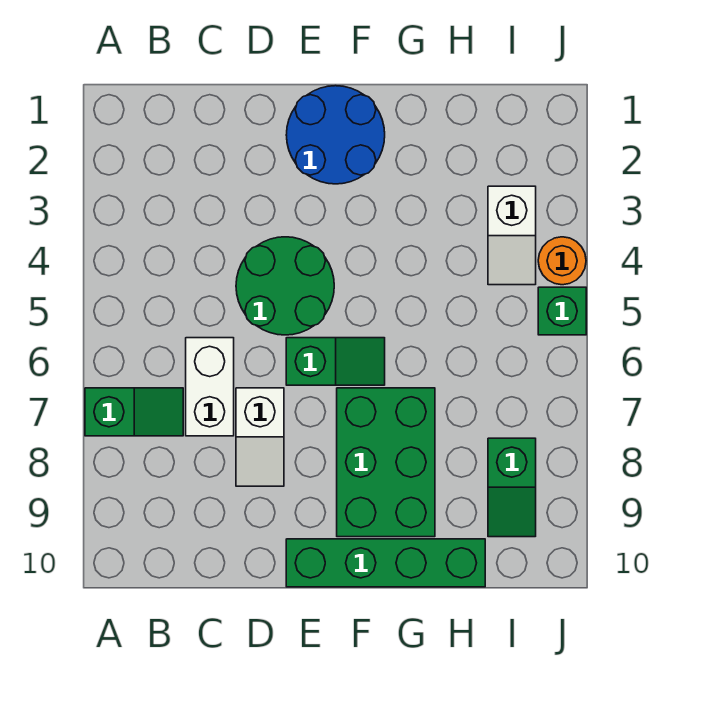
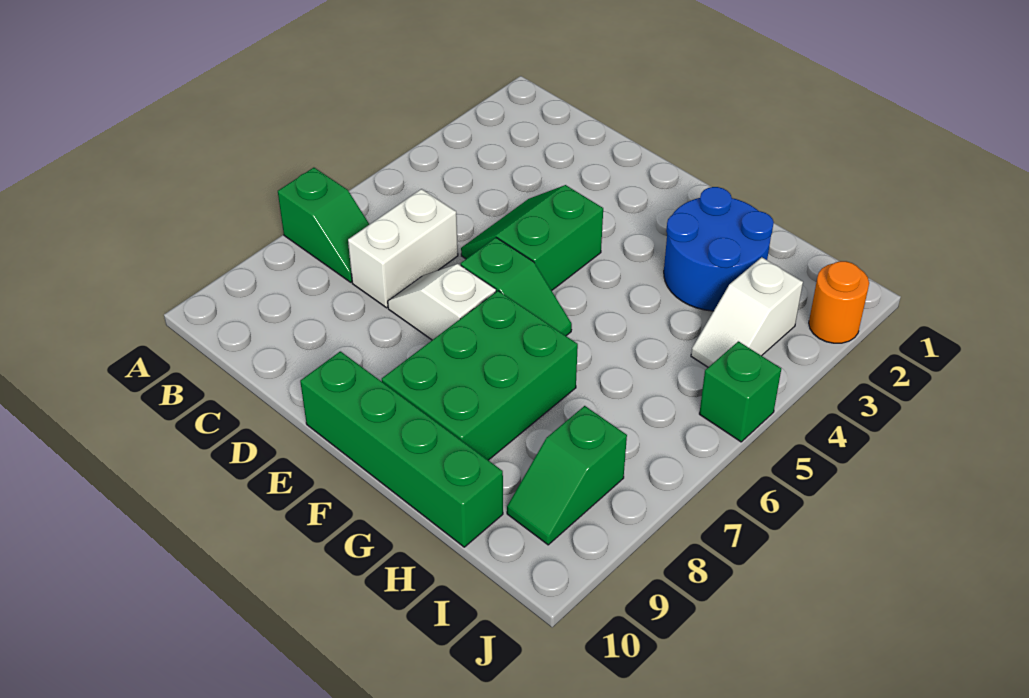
green round brick D4:E5 level 1 -> green slope D4:E5 level 1 top E
white slope D7:D8 level 1 top 7 -> white slope D7:E7 level 1 top E
blue round brick E1:F2 level 1 -> blue round brick G2:H3 level 1
orange round brick J4 level 1 -> orange round brick J2 level 1

